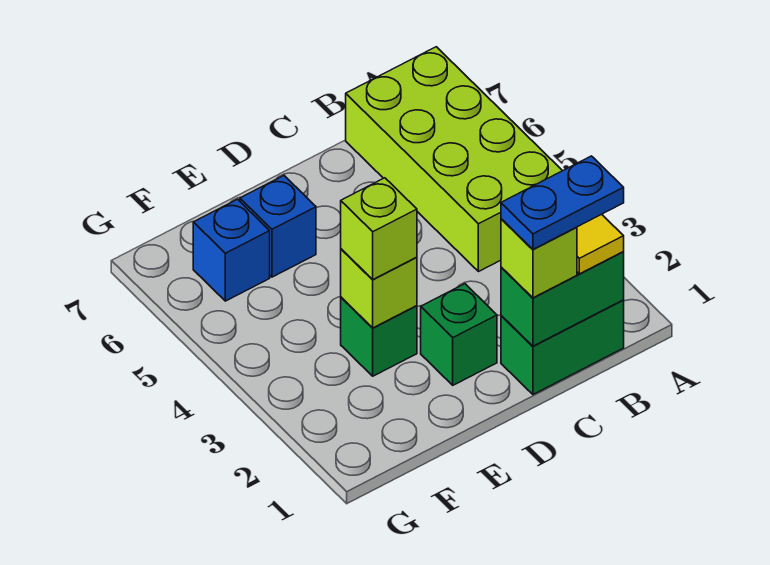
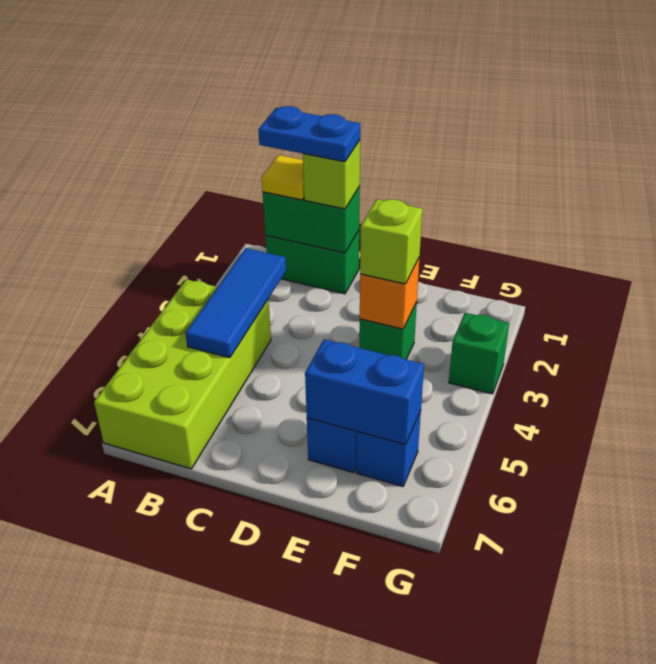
none -> blue tile B3:B5 level 2
green brick D2 level 1 -> green brick G3 level 1
lime brick E3 level 2 -> orange brick E3 level 2
none -> blue brick E6:F6 level 2

